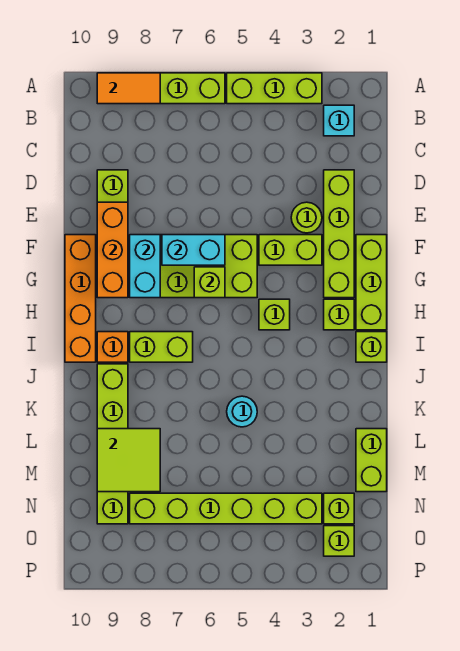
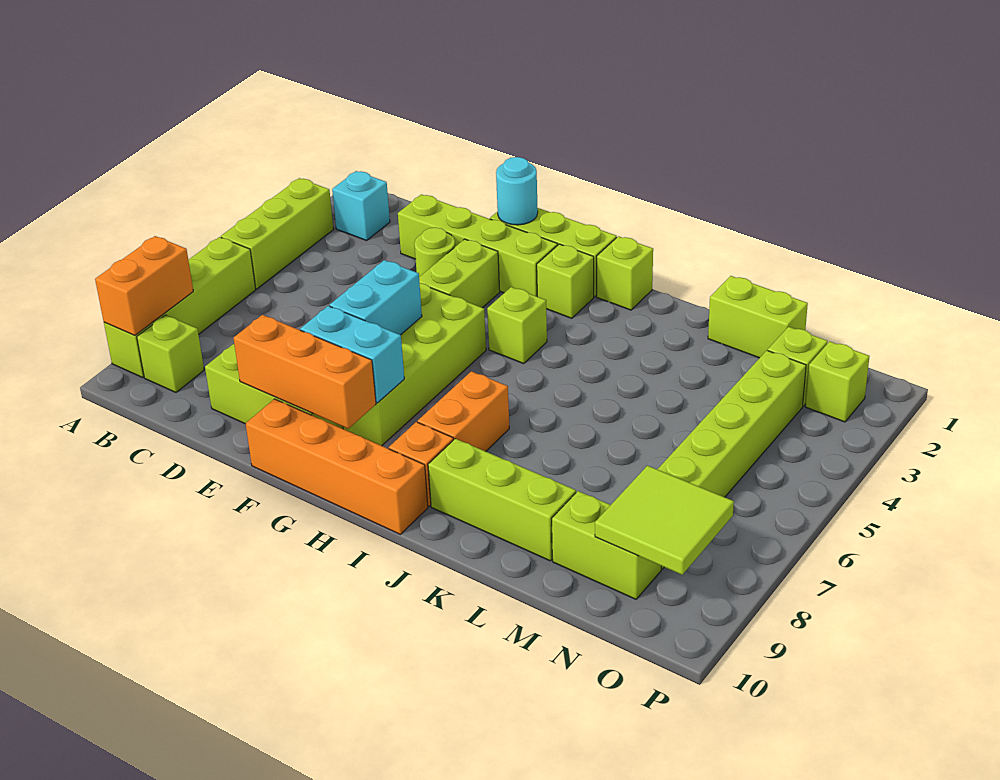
orange tile A8:A9 level 2 -> orange brick A8:A9 level 2
lime brick G6 level 2 -> lime brick B9 level 1
lime brick I7:I8 level 1 -> orange brick I7:I8 level 1
cyan round brick K5 level 1 -> cyan round brick F1 level 2
lime tile L8:M9 level 2 -> lime tile N8:O9 level 2

